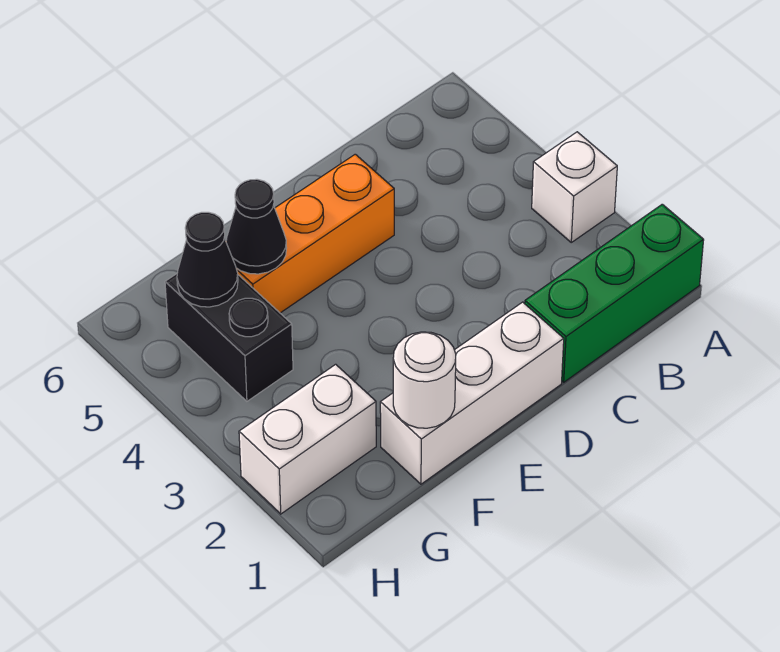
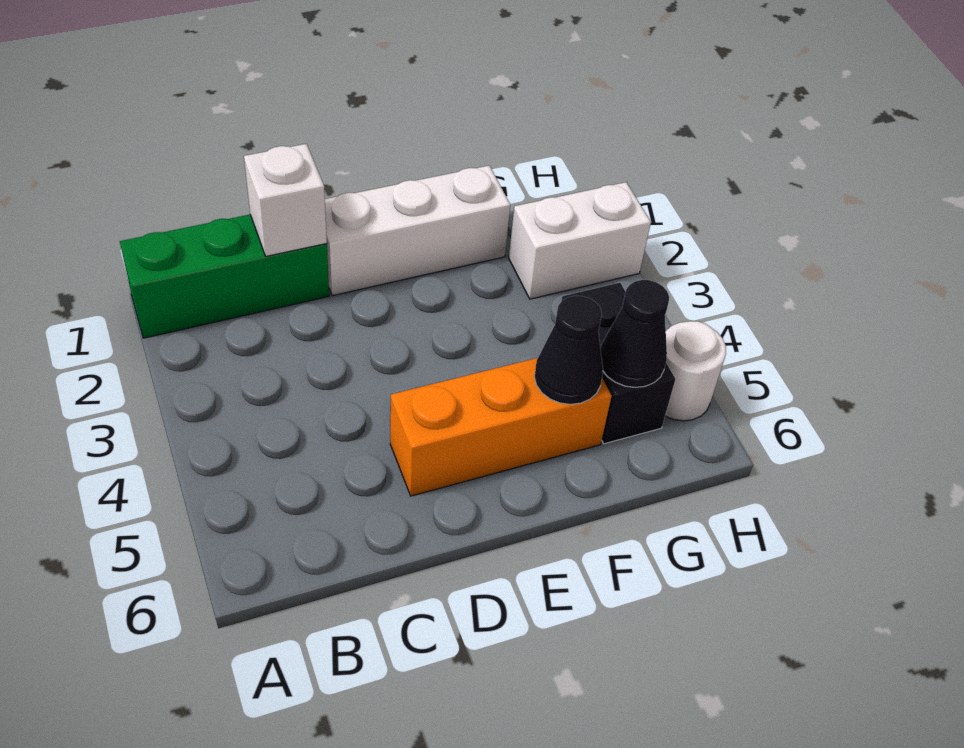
white brick A3 level 1 -> white brick C1 level 2
white round brick F1 level 2 -> white round brick H5 level 1

